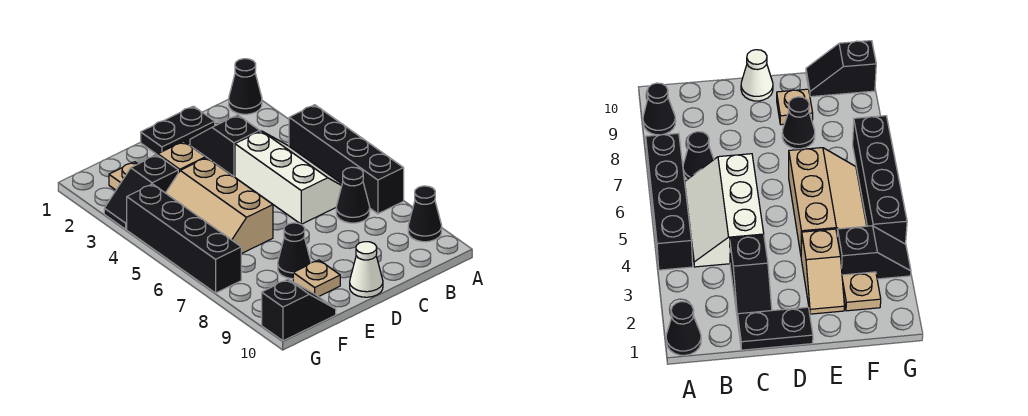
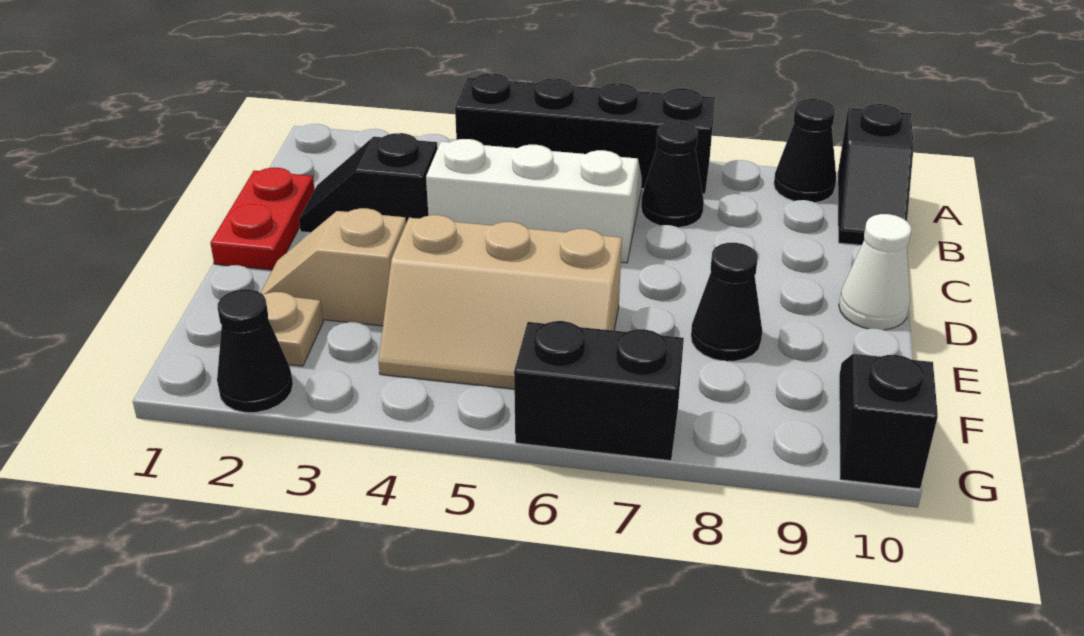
black cone A1 level 1 -> black cone G2 level 1
black plate C1:D1 level 1 -> red plate C1:D1 level 1
tan plate E9 level 1 -> none
black slope F3:G3 level 1 top F -> black slope A10:B10 level 1 top A
black brick G4:G7 level 1 -> black brick G6:G7 level 1

